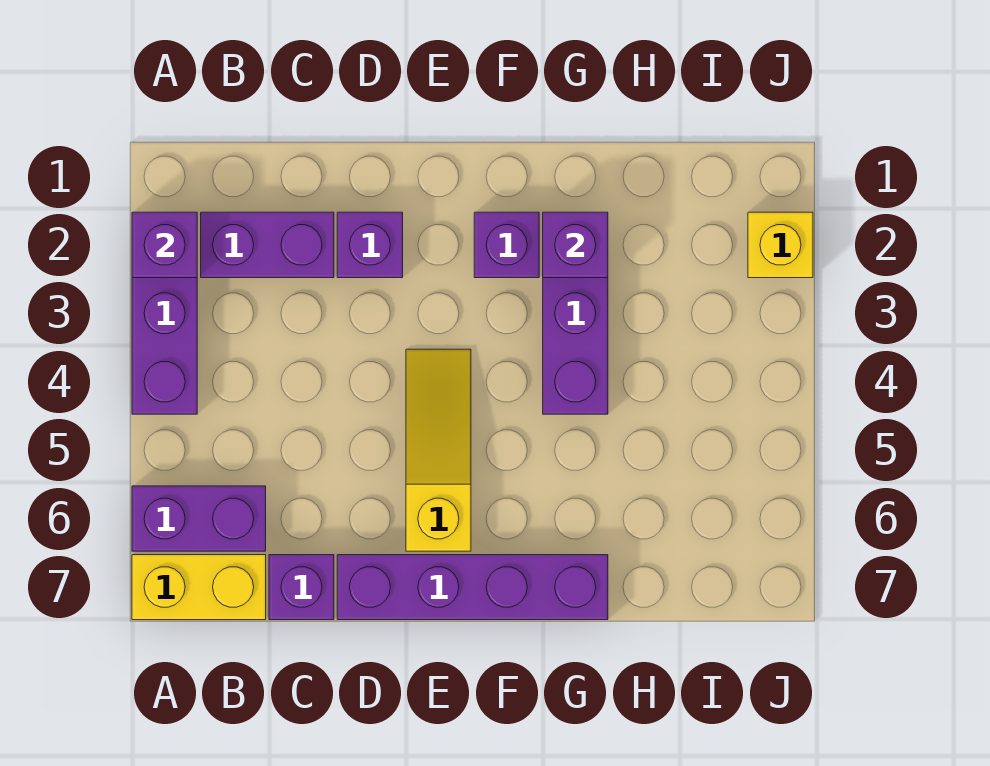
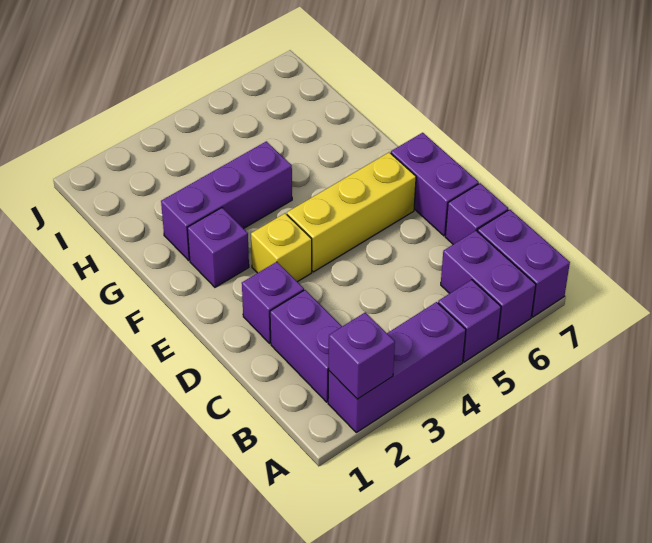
yellow brick A7:B7 level 1 -> purple brick A7:B7 level 1
purple brick D7:G7 level 1 -> purple brick D7:E7 level 1
yellow slope E4:E6 level 1 top 6 -> yellow brick E4:E6 level 1
purple brick G2 level 2 -> purple brick A5 level 1
yellow brick J2 level 1 -> yellow brick E3 level 1

